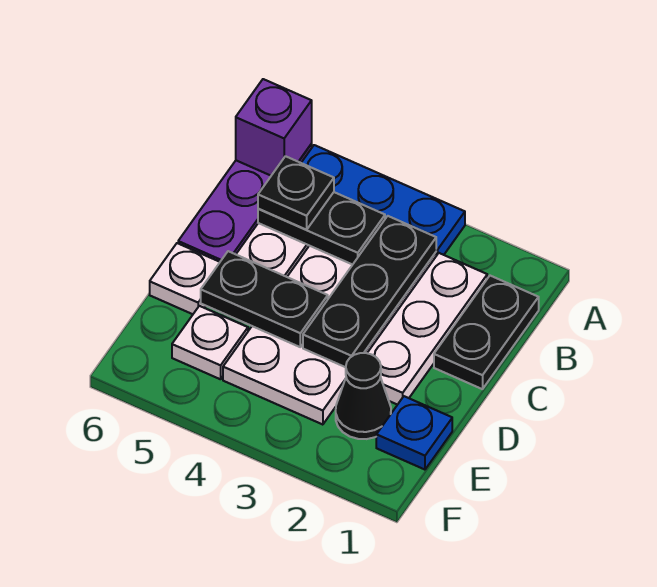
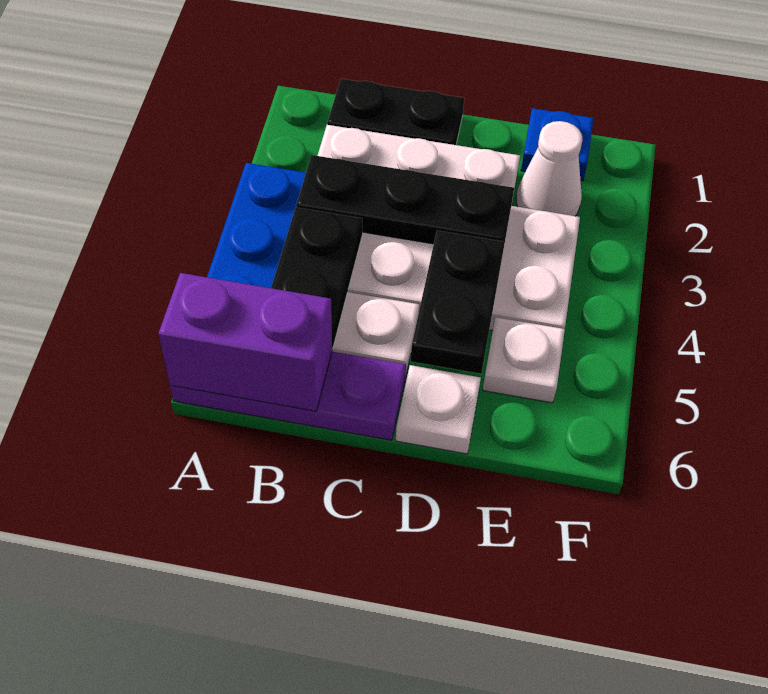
purple brick A6 level 2 -> purple brick A6:B6 level 2
black plate B5 level 3 -> none
black cone E2 level 1 -> white cone E2 level 1

